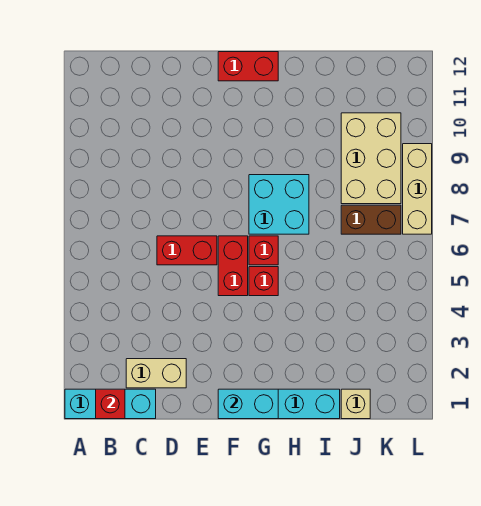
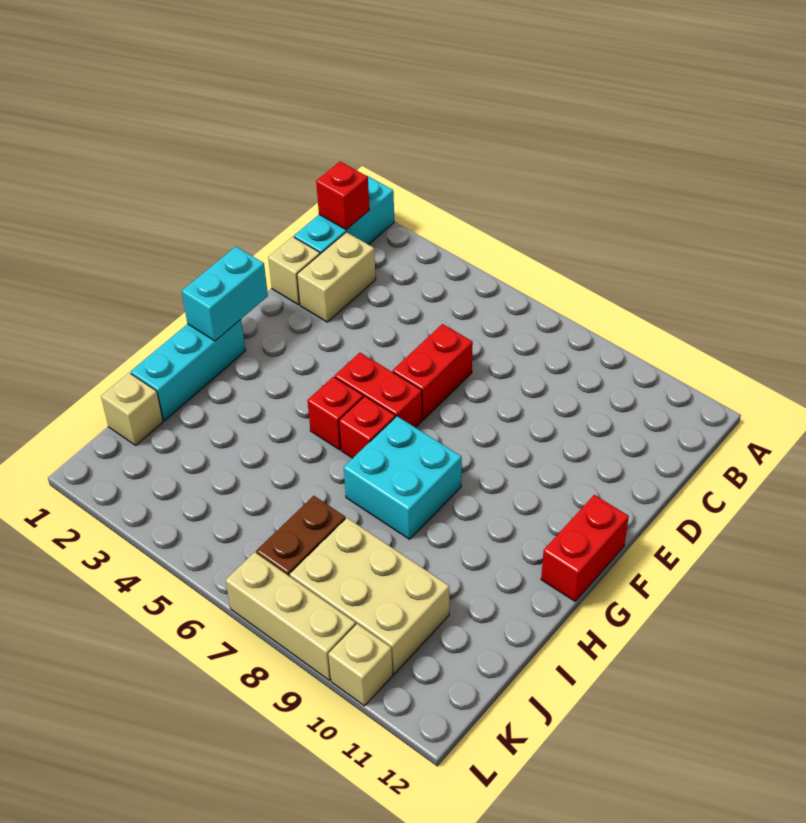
none -> tan brick D1 level 1
none -> tan brick L10 level 1

